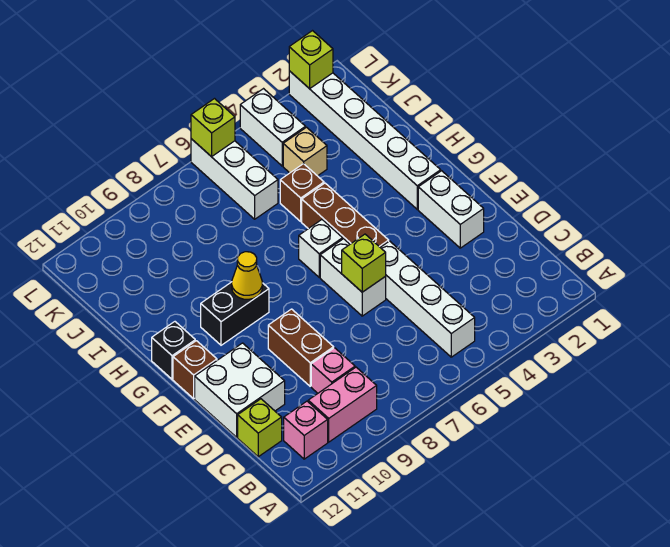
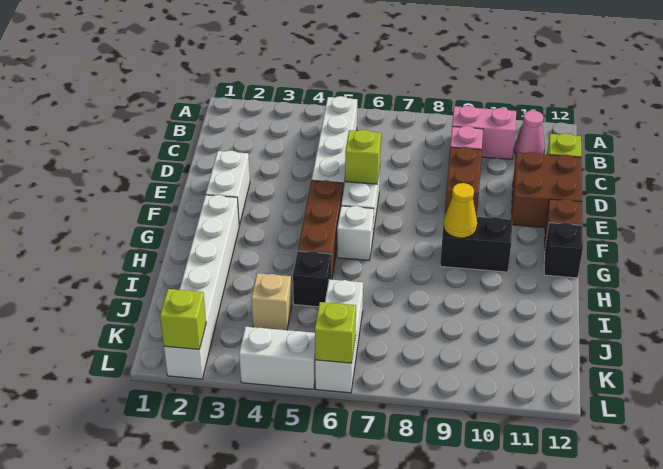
pink brick B11 level 1 -> pink cone B11 level 1
white brick D11:E12 level 1 -> brown brick D11:E12 level 1
brown brick I5 level 1 -> black brick I5 level 1
white brick K4:L4 level 1 -> white brick L4:L5 level 1

